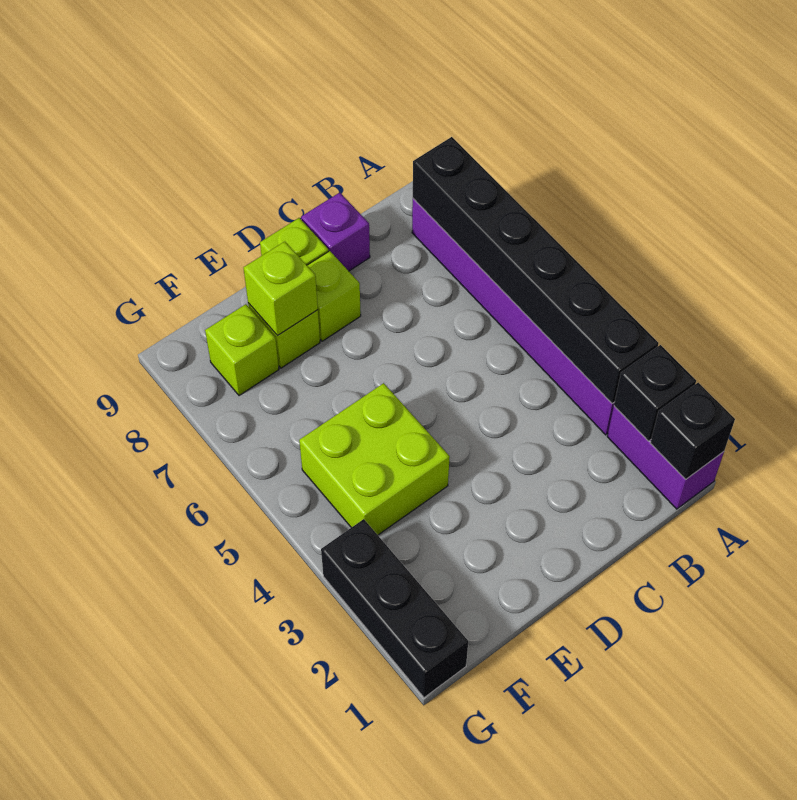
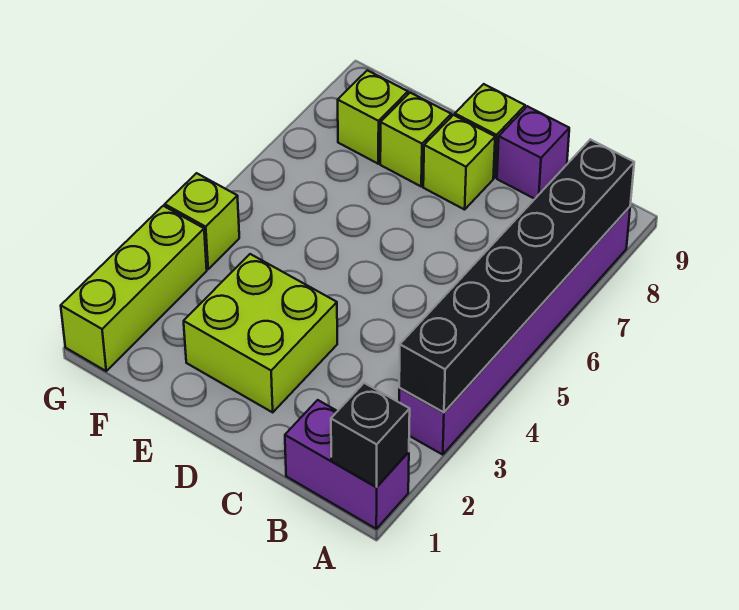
purple brick A1:A2 level 1 -> purple brick A1:B1 level 1
black brick A2 level 2 -> none
lime brick E4:F5 level 1 -> lime brick D2:E3 level 1
lime brick E8 level 2 -> lime brick G4 level 1
black brick G1:G3 level 1 -> lime brick G1:G3 level 1

